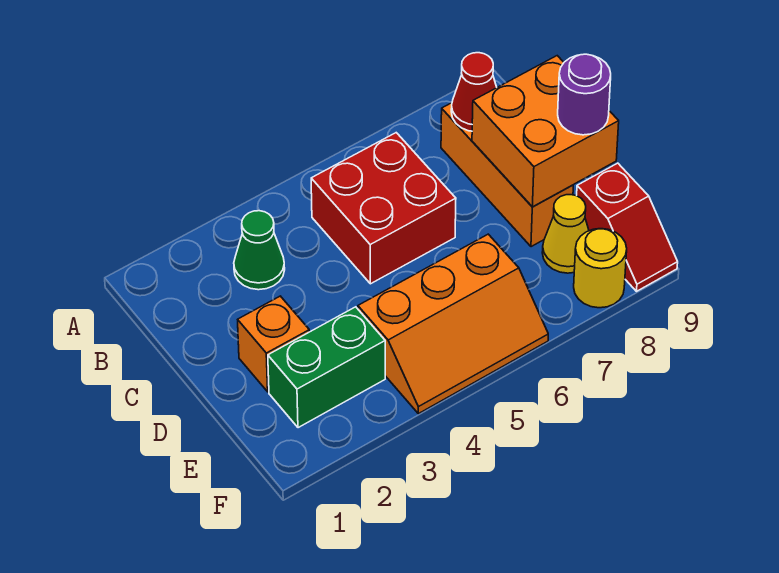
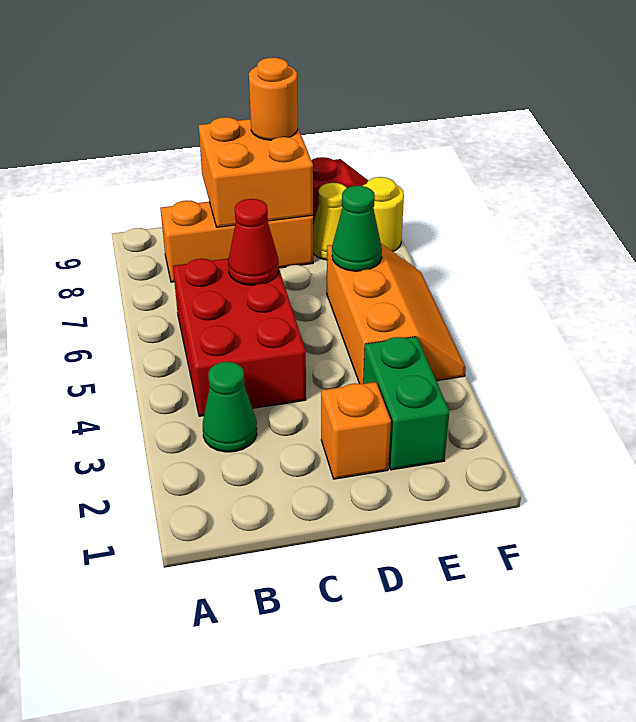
red brick B5:C6 level 1 -> red brick B4:C6 level 1
red cone B8 level 2 -> red cone C6 level 2
purple round brick D9 level 3 -> orange round brick D9 level 3
none -> green cone E6 level 2

